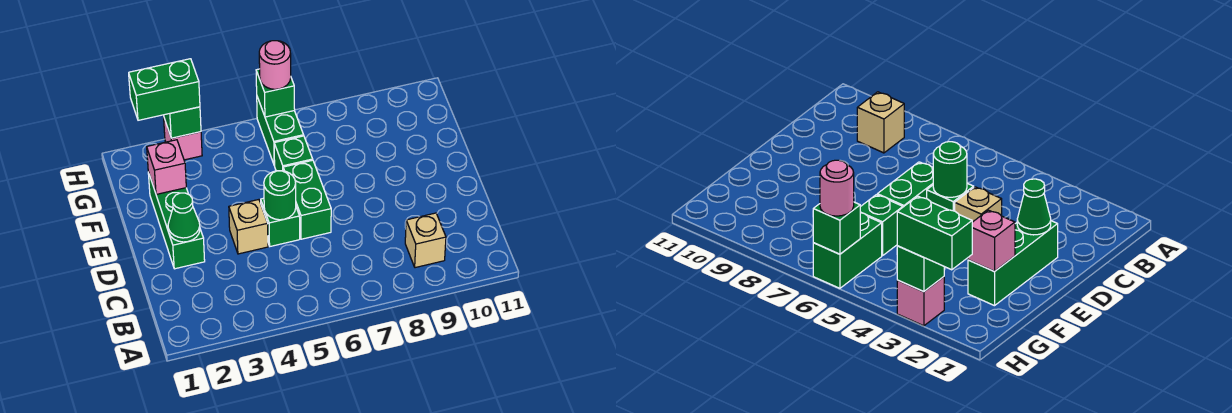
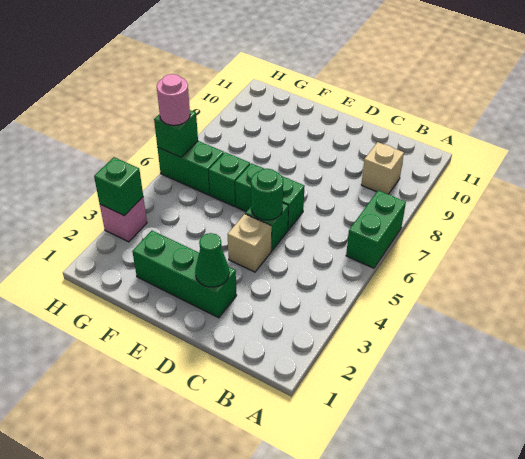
pink brick F2 level 2 -> none
green brick H2:H3 level 3 -> green brick A6:A7 level 1

